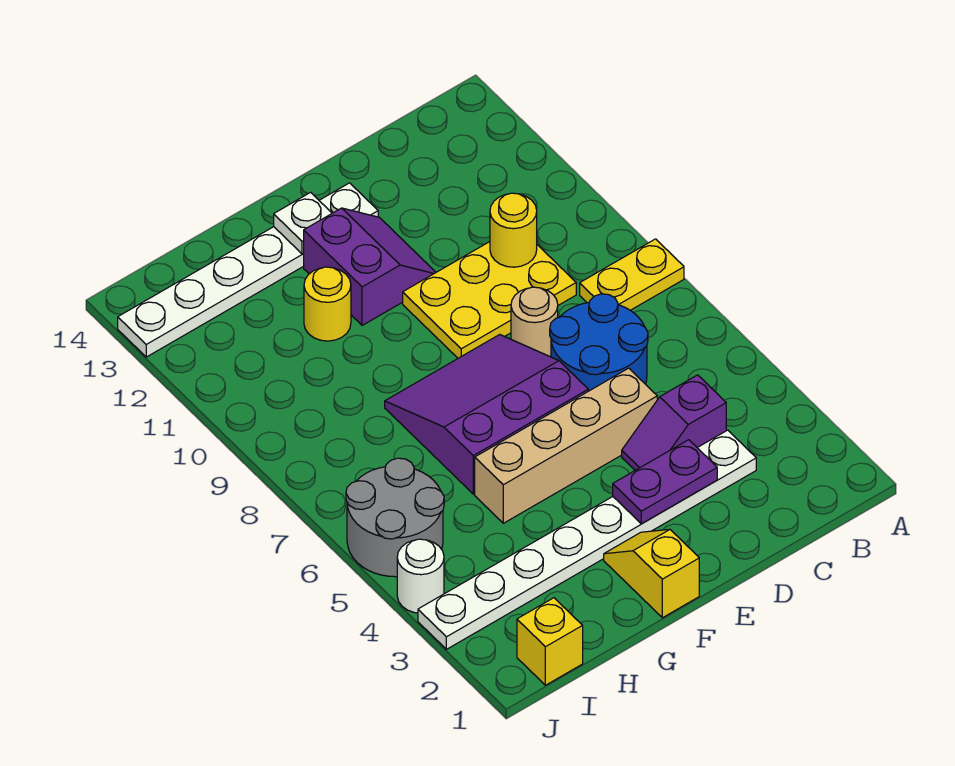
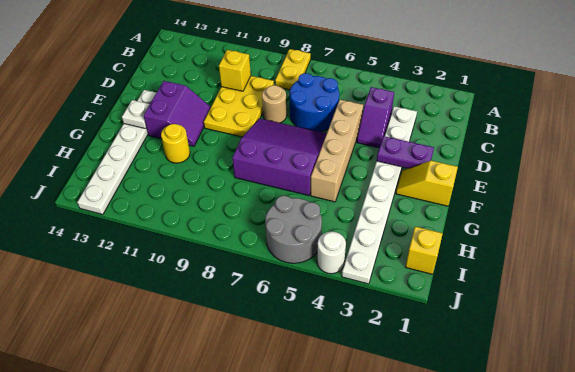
yellow round brick C10 level 2 -> yellow brick C10 level 2
purple plate D3:E3 level 2 -> purple plate E2:E3 level 2
purple slope E6:G8 level 1 top 6 -> purple slope E6:G8 level 1 top G
purple slope E11:F12 level 1 top F -> purple slope E11:F12 level 1 top 12

